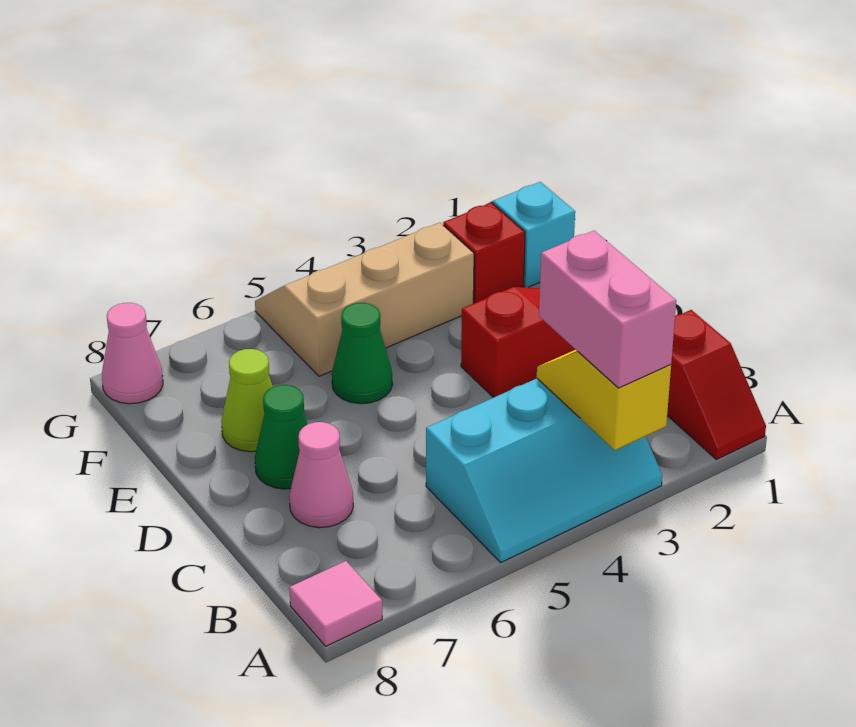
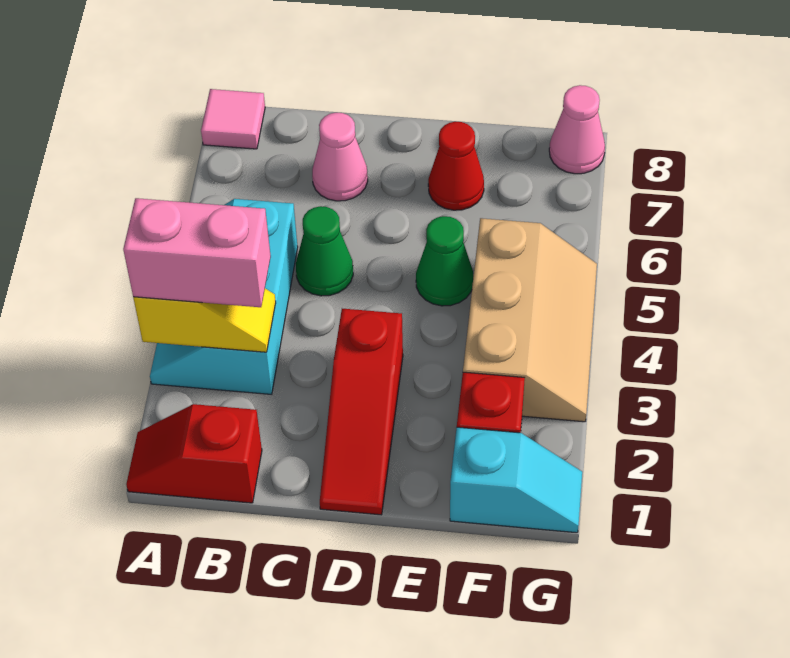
green cone D7 level 1 -> green cone C5 level 1
lime cone E7 level 1 -> red cone E7 level 1

